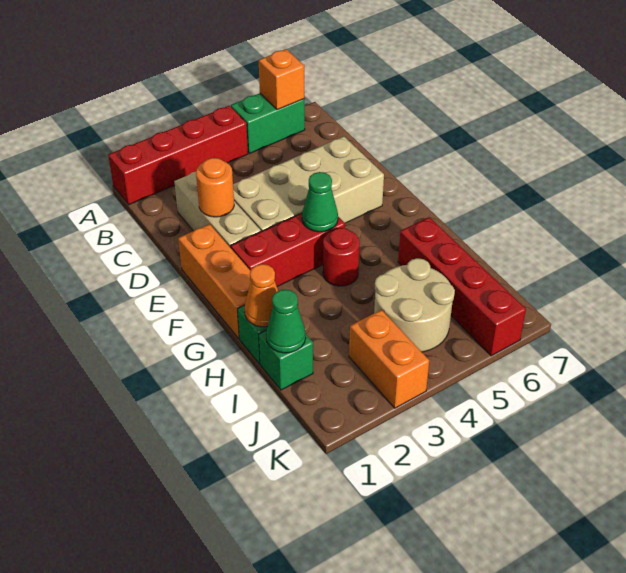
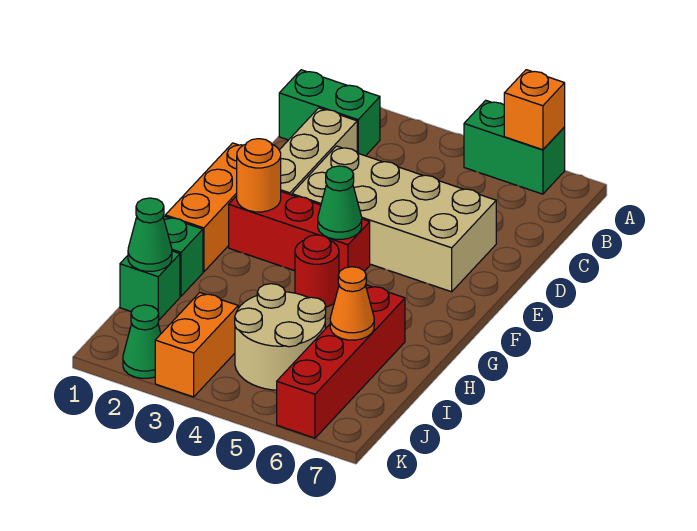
red brick A1:A4 level 1 -> none
none -> green brick B1:B2 level 1
orange round brick D2 level 2 -> orange round brick F2 level 2
orange cone H1 level 2 -> orange cone I6 level 2
none -> green cone K2 level 1

